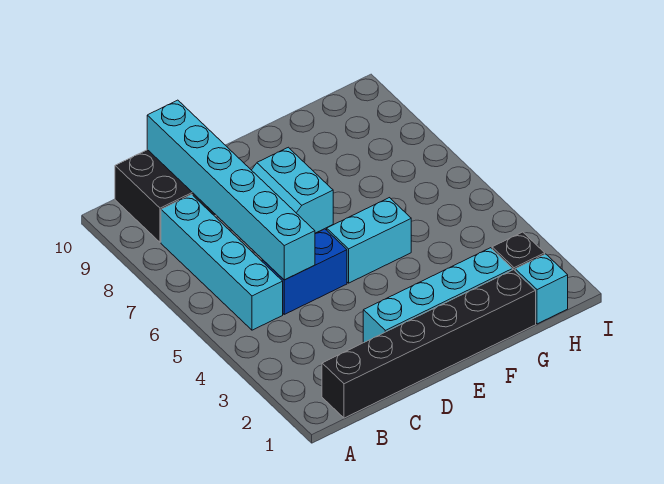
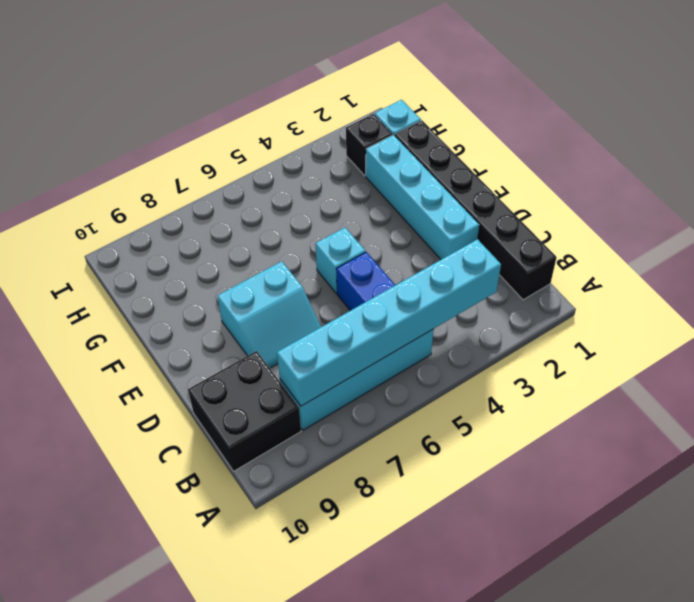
cyan brick C5:C10 level 2 -> cyan brick B3:B8 level 2
cyan brick E5:F5 level 1 -> cyan brick E5 level 1

